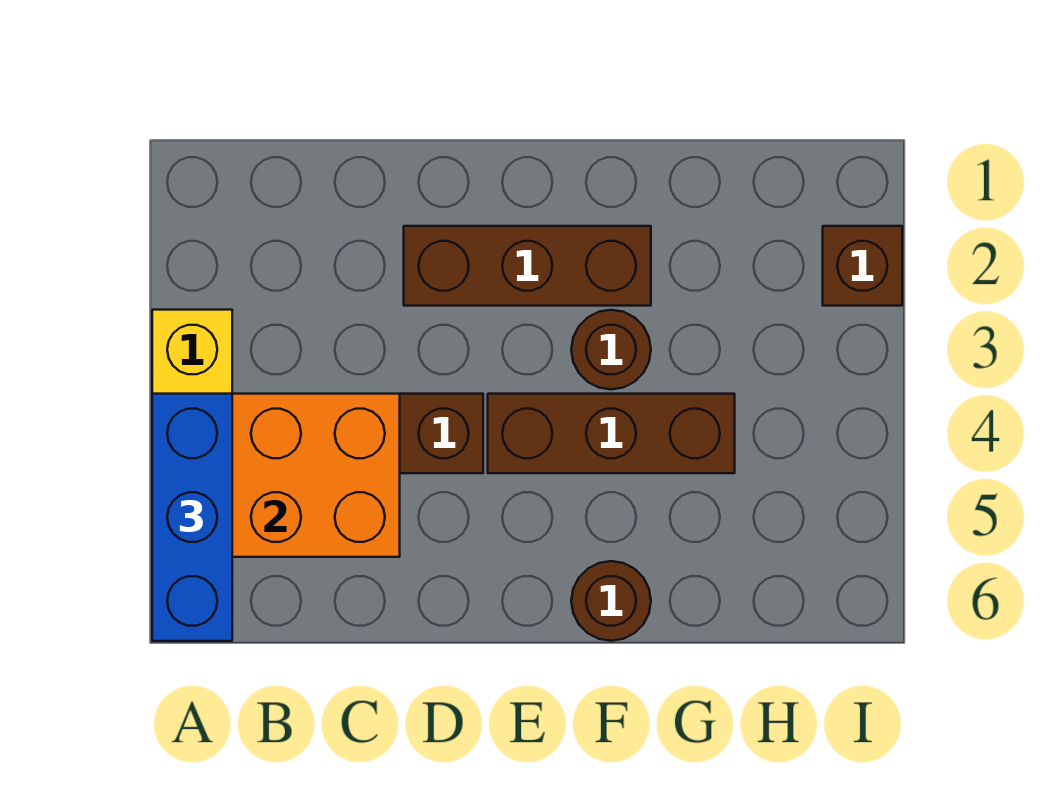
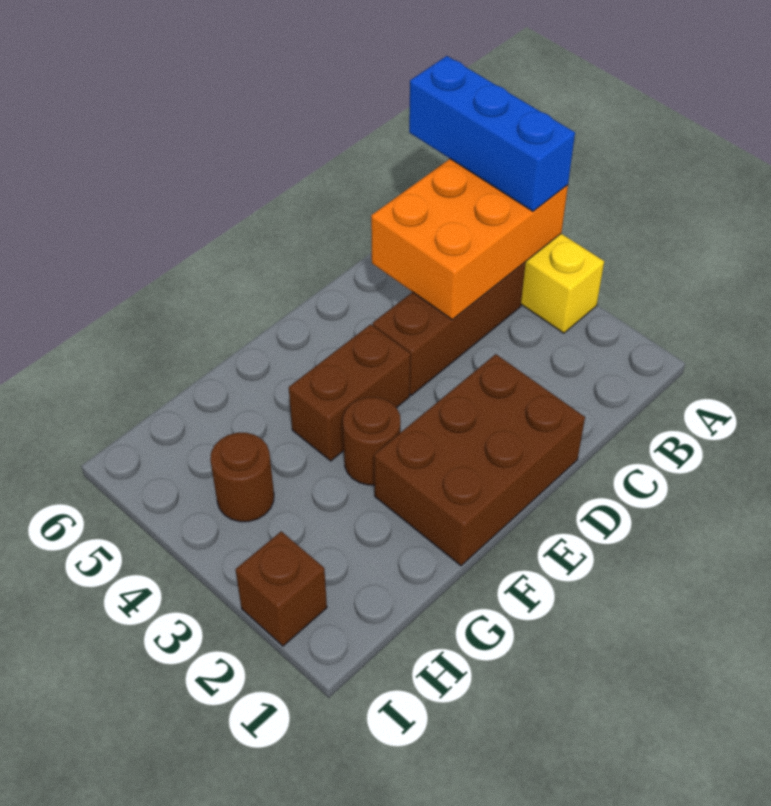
brown brick D2:F2 level 1 -> brown brick D1:F2 level 1
brown brick E4:G4 level 1 -> brown brick E4:F4 level 1
brown round brick F6 level 1 -> brown round brick H4 level 1

